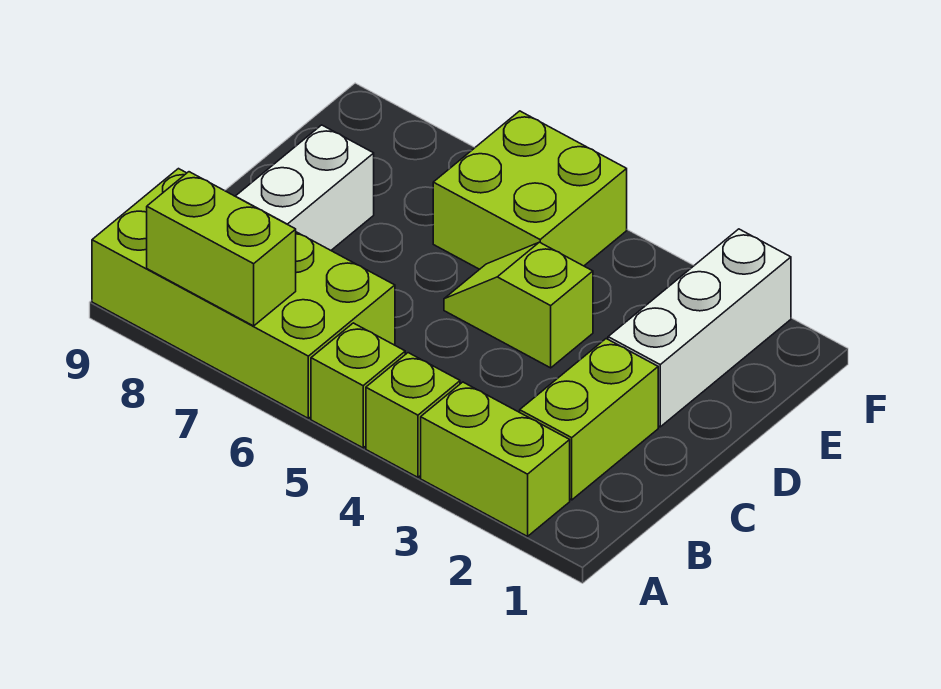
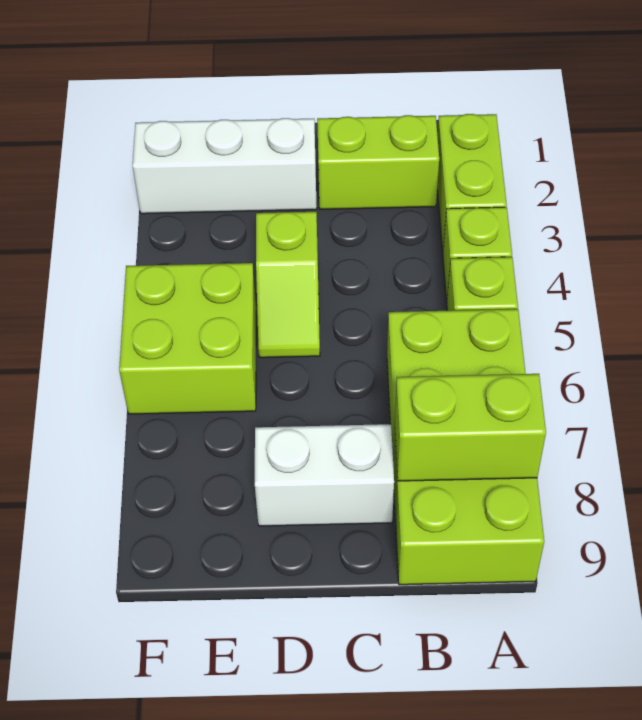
lime brick A7:A8 level 2 -> lime brick A8:B8 level 2

